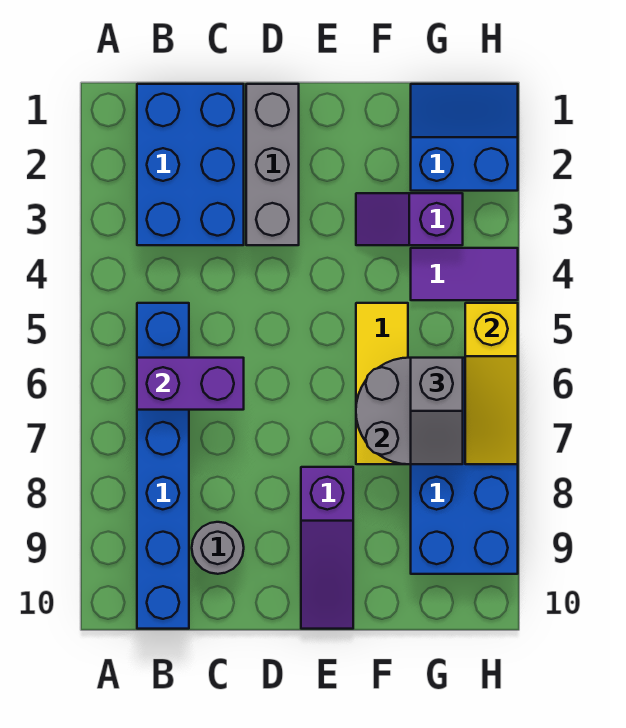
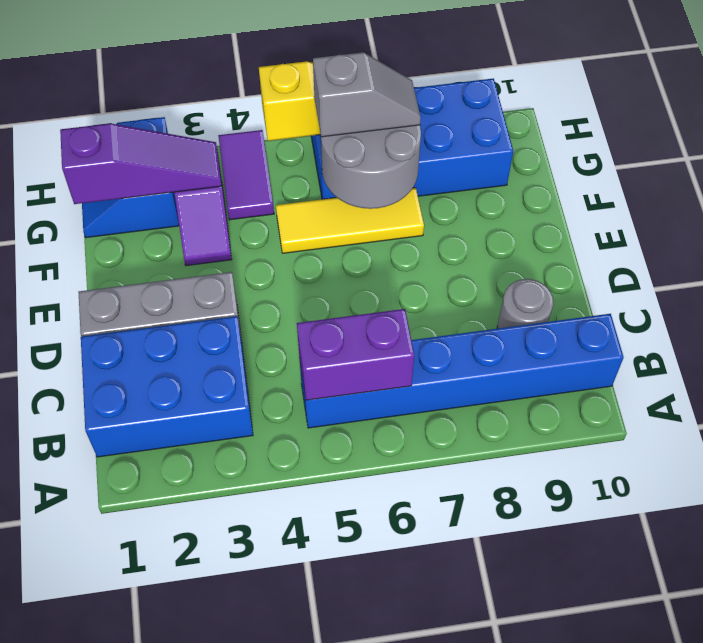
purple brick B6:C6 level 2 -> purple brick B5:B6 level 2
purple slope E8:E10 level 1 top 8 -> purple slope G1:G3 level 2 top 1

